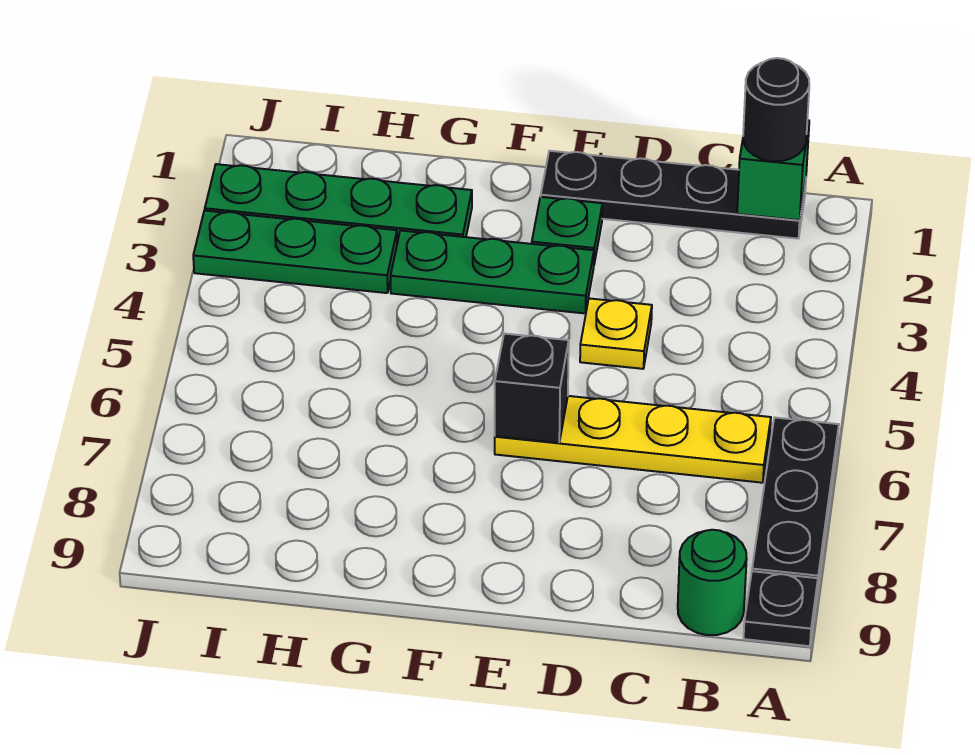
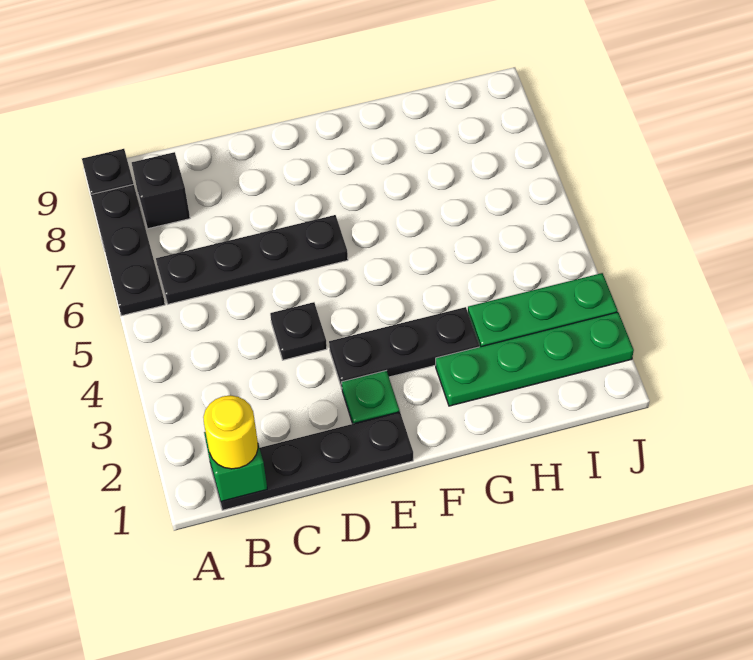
black round brick B1 level 3 -> yellow round brick B1 level 3
yellow plate B6:E6 level 1 -> black plate B6:E6 level 1
green round brick B9 level 1 -> none
yellow plate D4 level 1 -> black plate D4 level 1
green plate E3:G3 level 1 -> black plate E3:G3 level 1
black brick E6 level 2 -> black brick B8 level 1

